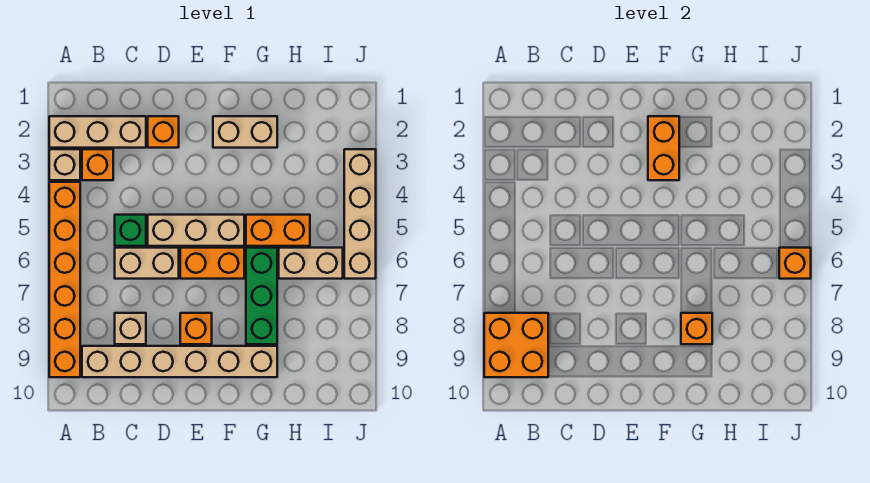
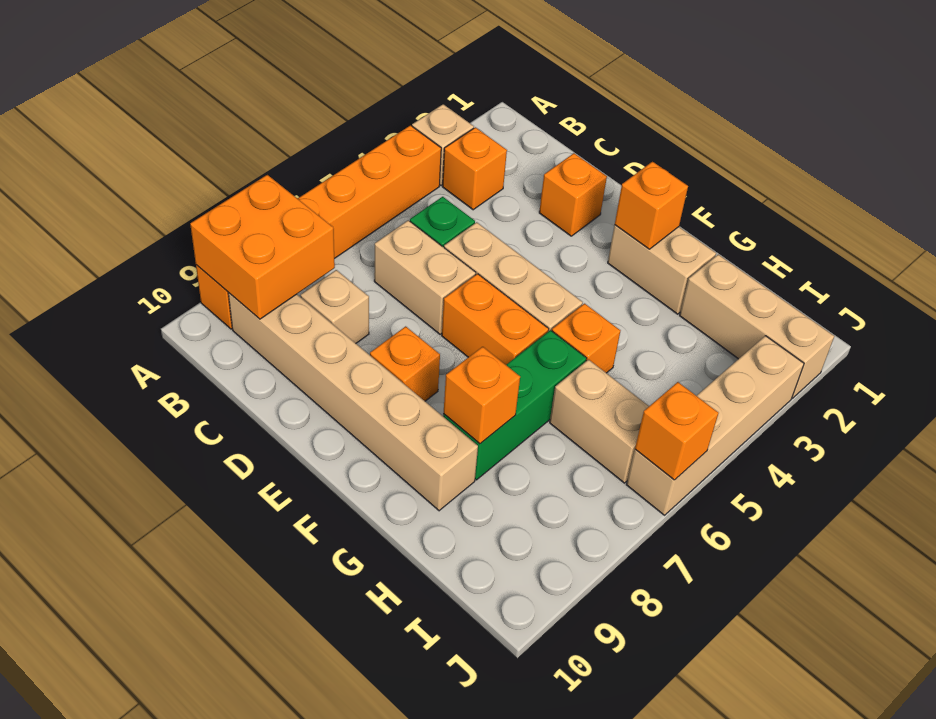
tan brick A2:C2 level 1 -> tan brick H2:J2 level 1
orange brick F2:F3 level 2 -> orange brick F2 level 2
orange brick G5:H5 level 1 -> orange brick G5 level 1

